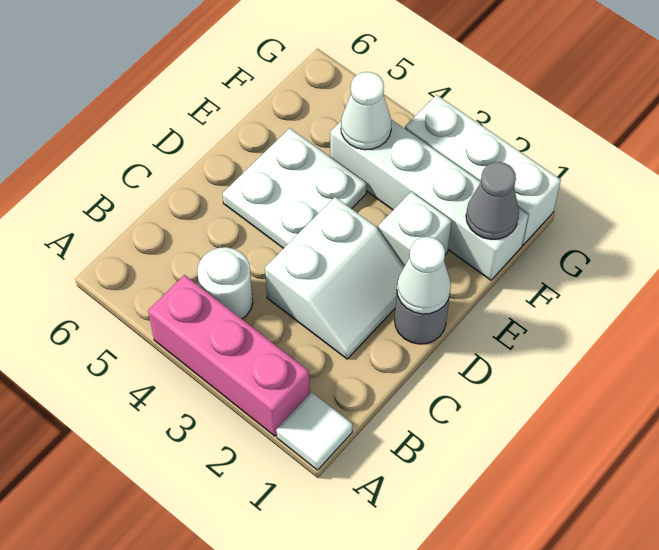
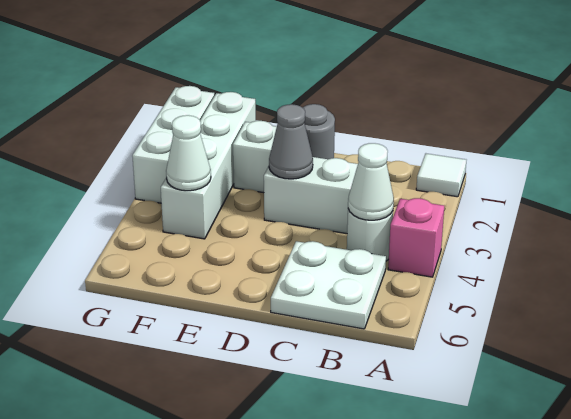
pink brick A2:A4 level 1 -> pink brick A4 level 1
white cone D1 level 2 -> white cone B4 level 2
white plate D4:E5 level 1 -> white plate B5:C6 level 1
grey cone F1 level 2 -> grey cone D3 level 2

